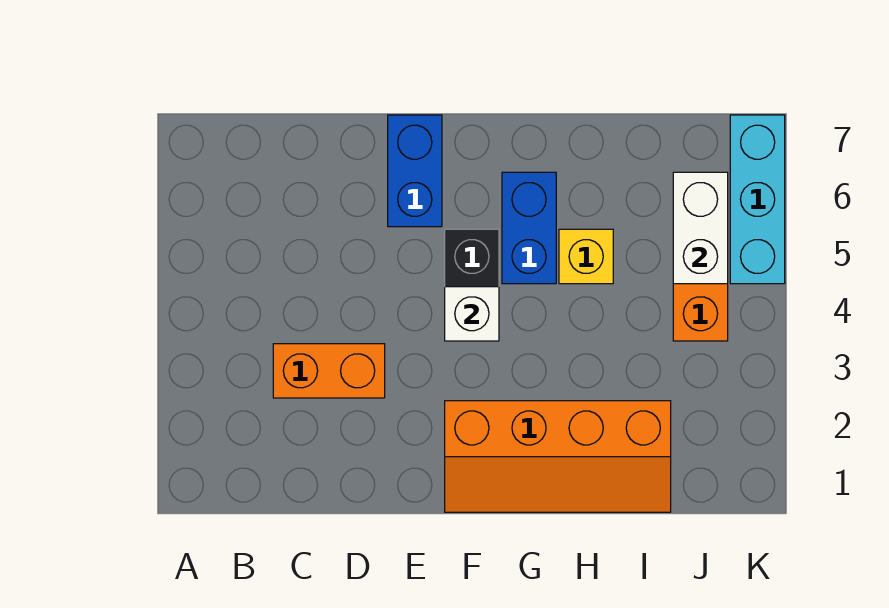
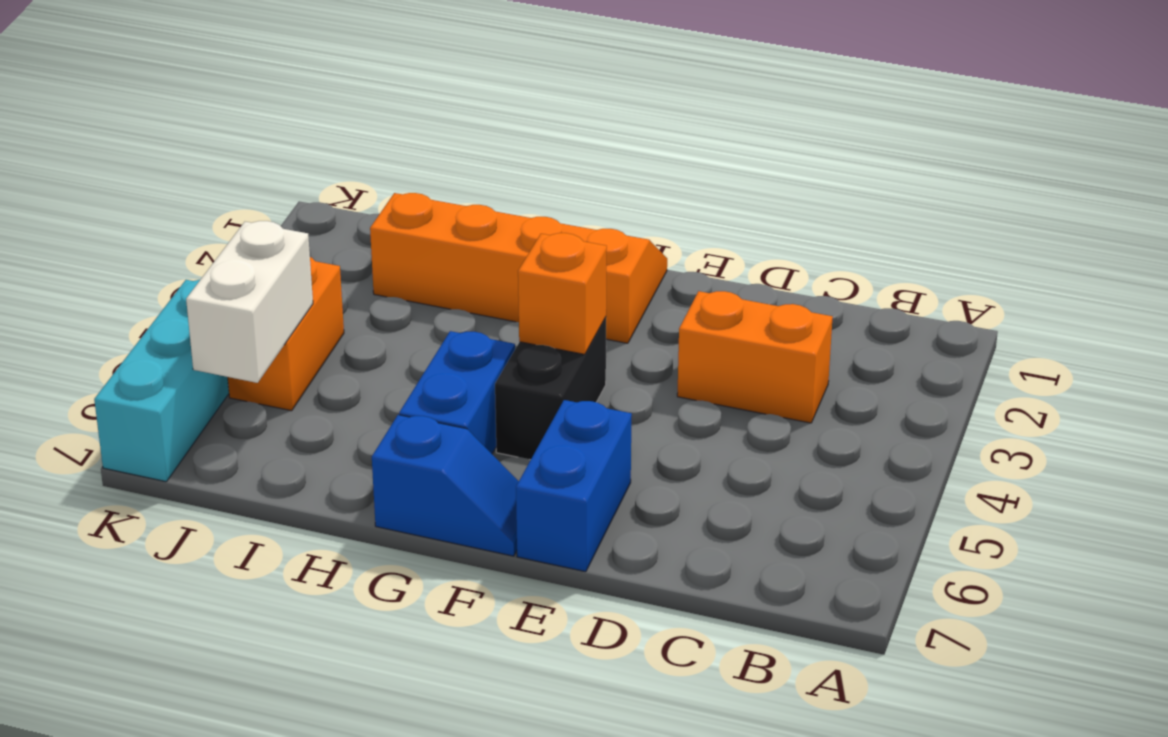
white brick F4 level 2 -> orange brick F4 level 2
none -> blue slope F7:G7 level 1 top G
yellow brick H5 level 1 -> none

